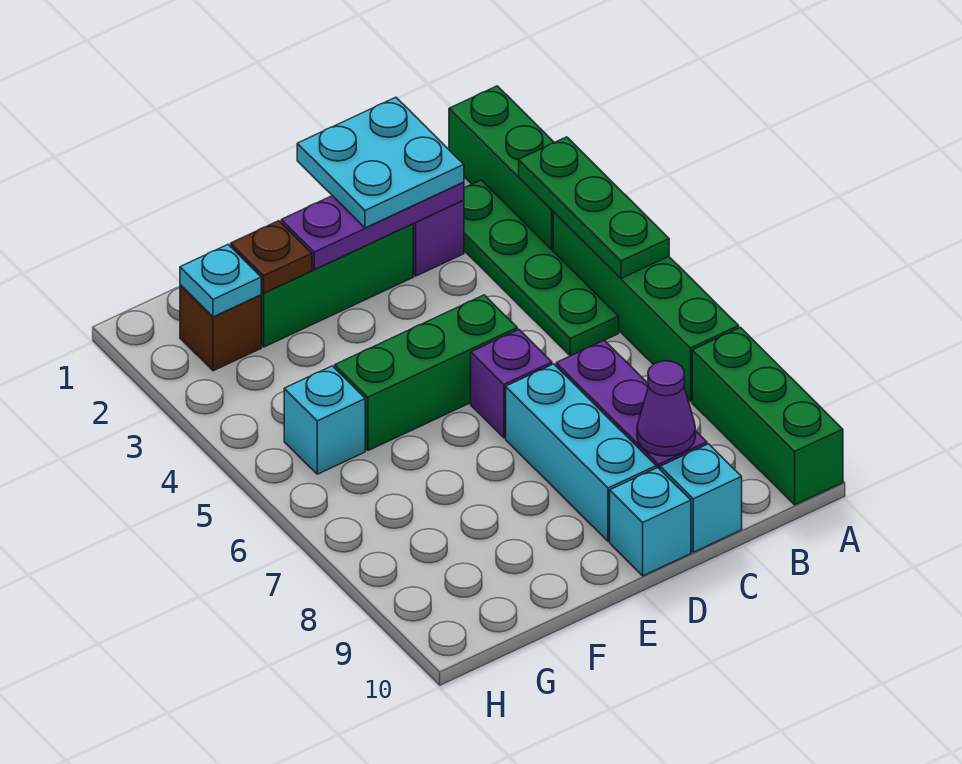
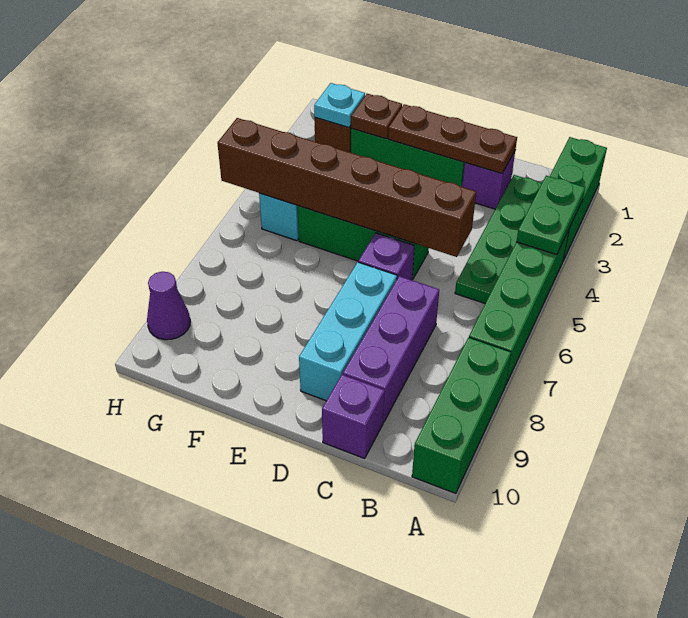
green plate A3:A5 level 2 -> green plate A3:A4 level 2
cyan plate C1:D2 level 3 -> none
purple plate C2:E2 level 2 -> brown plate C2:E2 level 2
none -> brown brick C5:H5 level 2
purple cone C9 level 2 -> purple cone H9 level 1
cyan brick C10 level 1 -> purple brick C10 level 1
cyan brick D10 level 1 -> none

